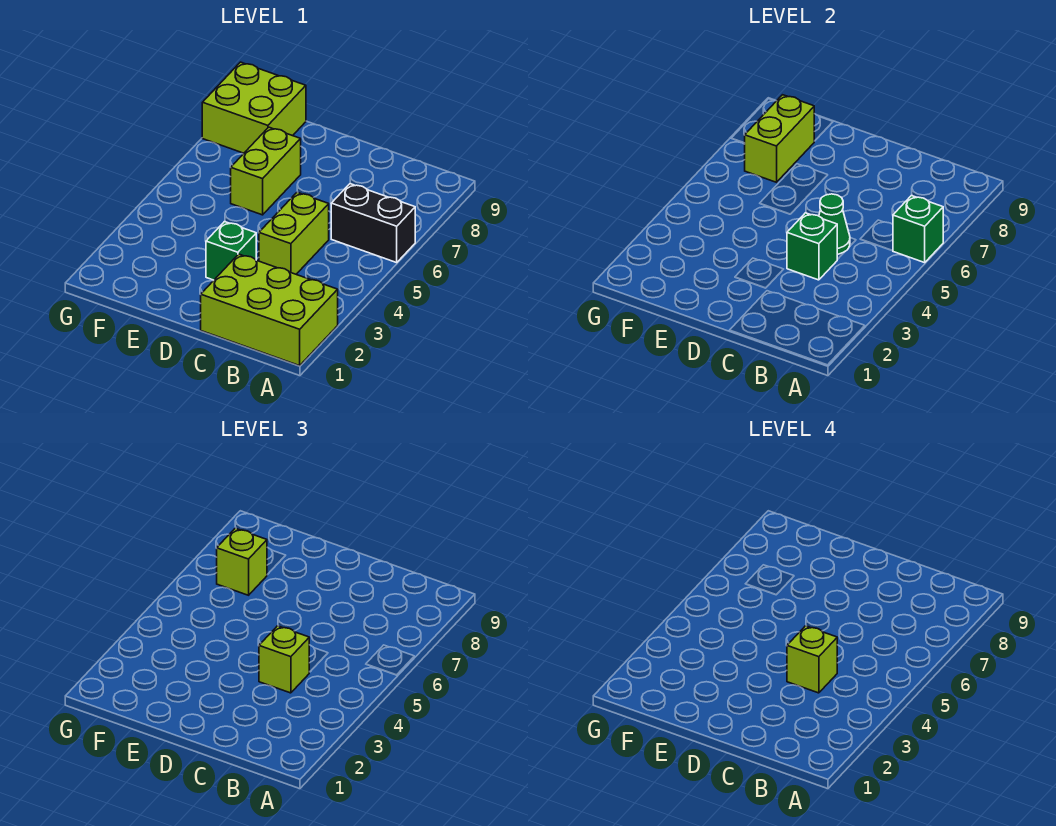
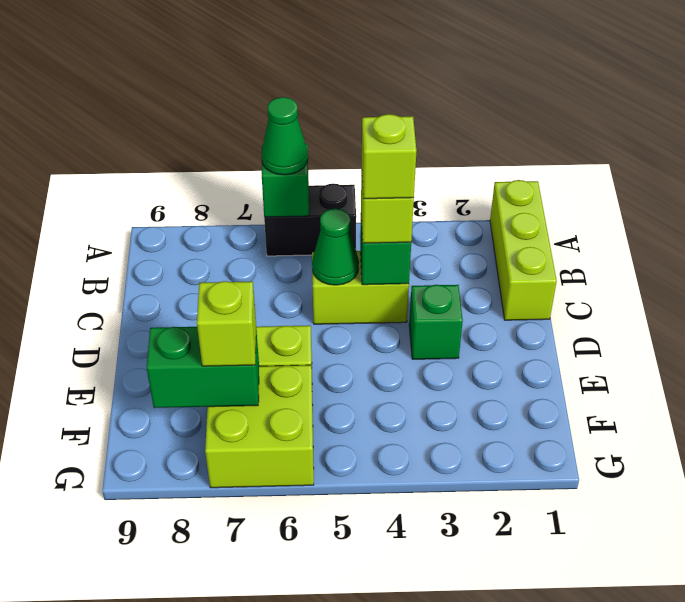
lime brick A1:C2 level 1 -> lime brick A1:C1 level 1
black brick A6:B6 level 1 -> black brick A5:A6 level 1
none -> green cone A6 level 3
lime brick F7:F8 level 2 -> green brick F7:F8 level 2
lime brick F8:G9 level 1 -> lime brick F6:G7 level 1

